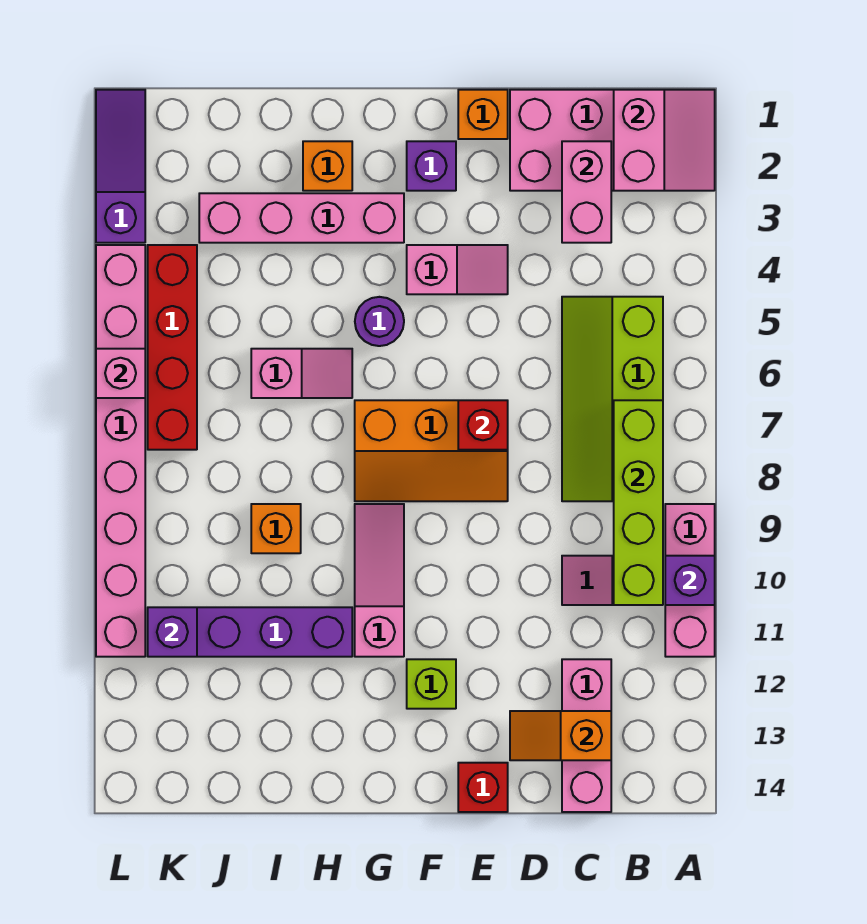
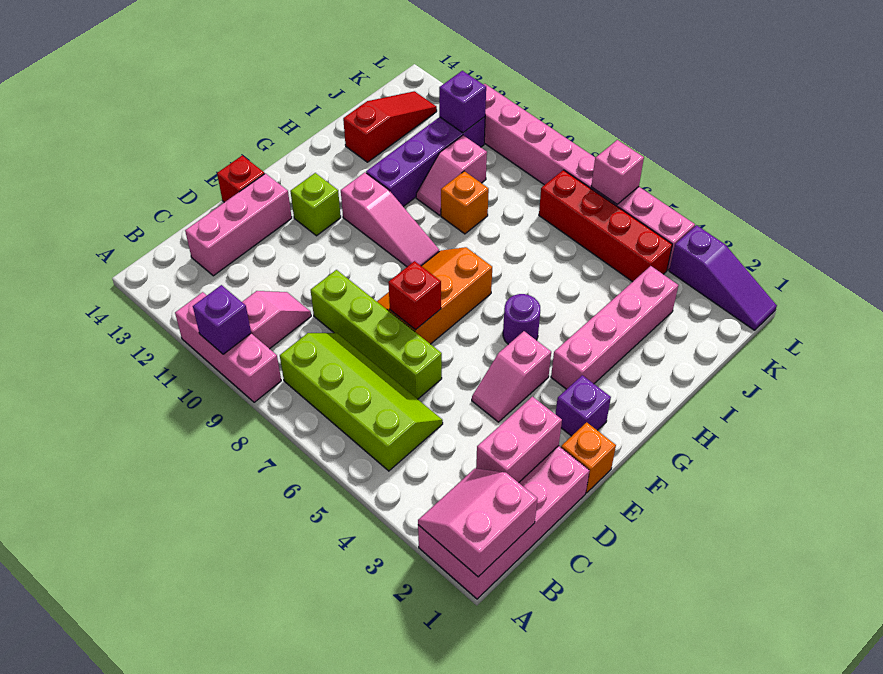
pink slope A1:B2 level 2 top B -> pink slope A1:B2 level 2 top 1
lime brick B7:B10 level 2 -> lime brick D6:D9 level 1
pink brick C2:C3 level 2 -> pink brick C2:D2 level 2
pink brick C12:C14 level 1 -> pink brick C13:E13 level 1
orange slope C13:D13 level 2 top C -> none
orange brick H2 level 1 -> none
pink slope H6:I6 level 1 top I -> pink slope I10:J10 level 1 top J
none -> red slope I13:K13 level 1 top I

